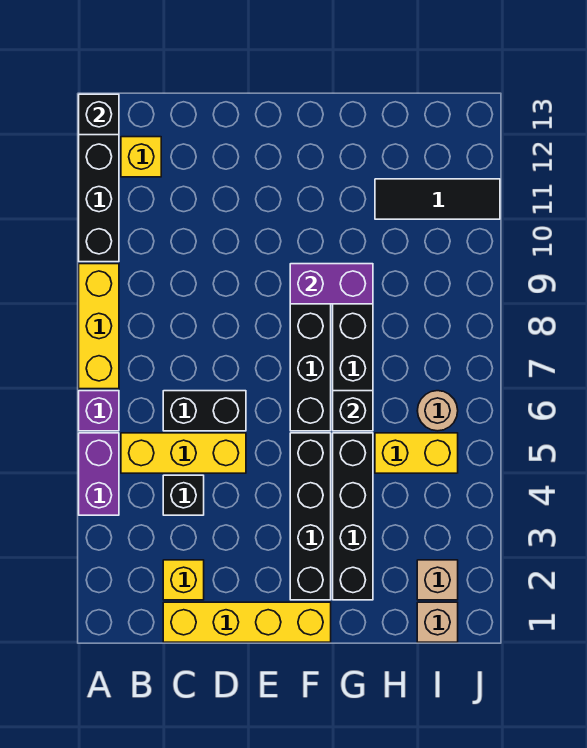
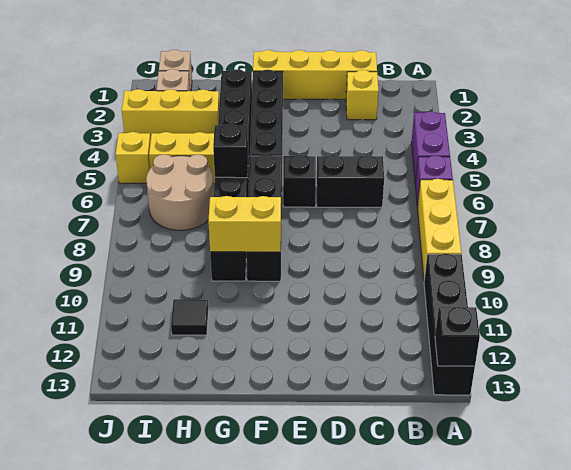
yellow brick B5:D5 level 1 -> yellow brick H3:J3 level 1
yellow brick B12 level 1 -> yellow brick J5 level 1
black brick C4 level 1 -> black brick E6 level 1
purple brick F9:G9 level 2 -> yellow brick F9:G9 level 2
black tile H11:J11 level 1 -> black tile H11 level 1
tan round brick I6 level 1 -> tan round brick H6:I7 level 1

